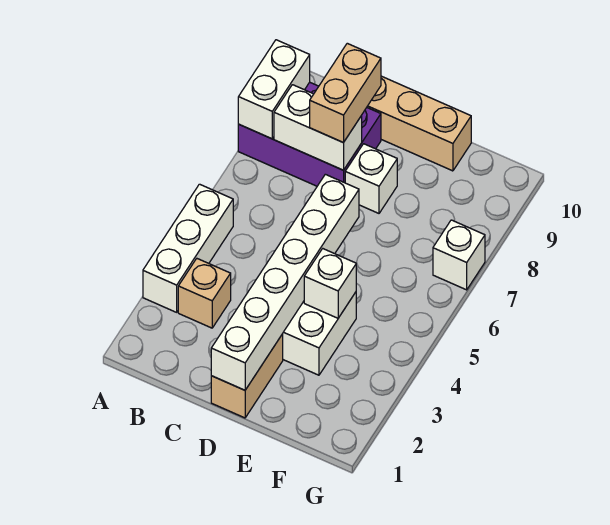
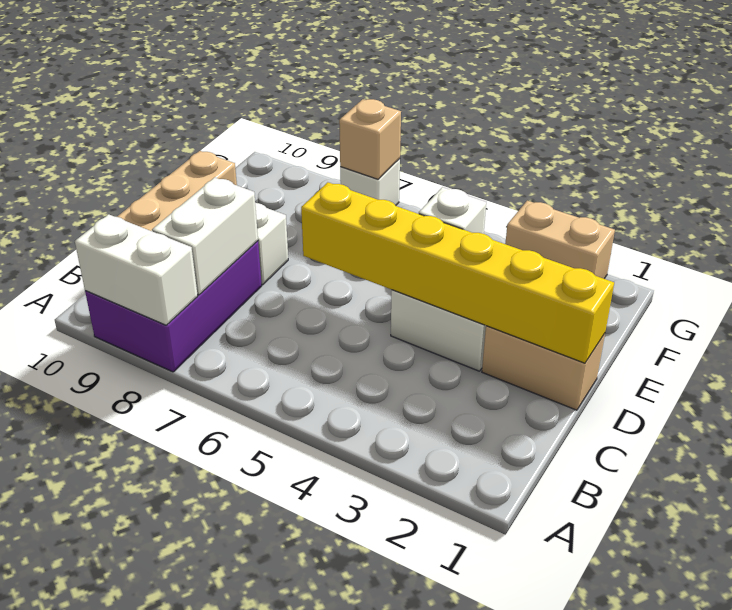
white brick A3:A5 level 1 -> none
tan brick B3 level 1 -> tan brick G7 level 2
tan brick C8:C9 level 3 -> tan brick G2:G3 level 1
white brick D1:D6 level 2 -> yellow brick D1:D6 level 2

